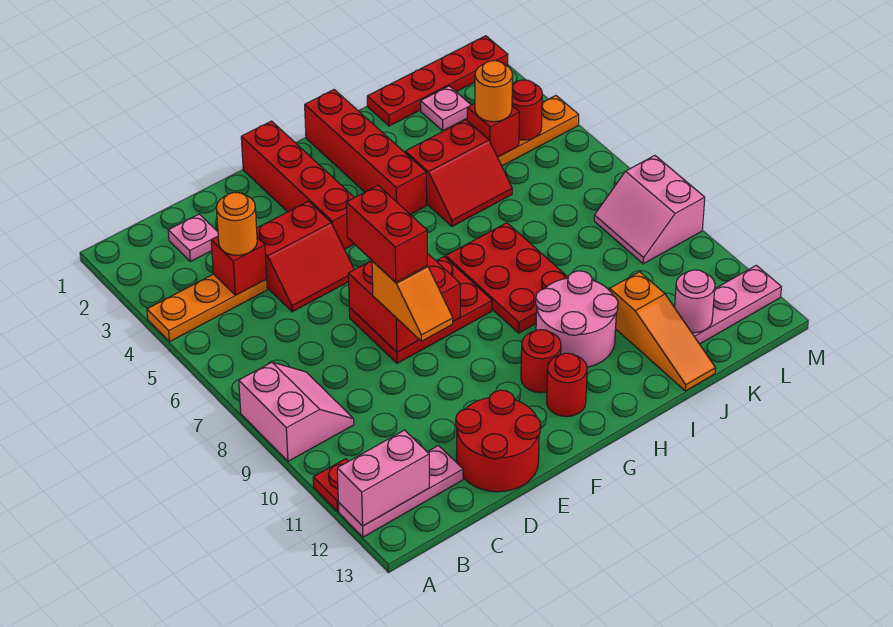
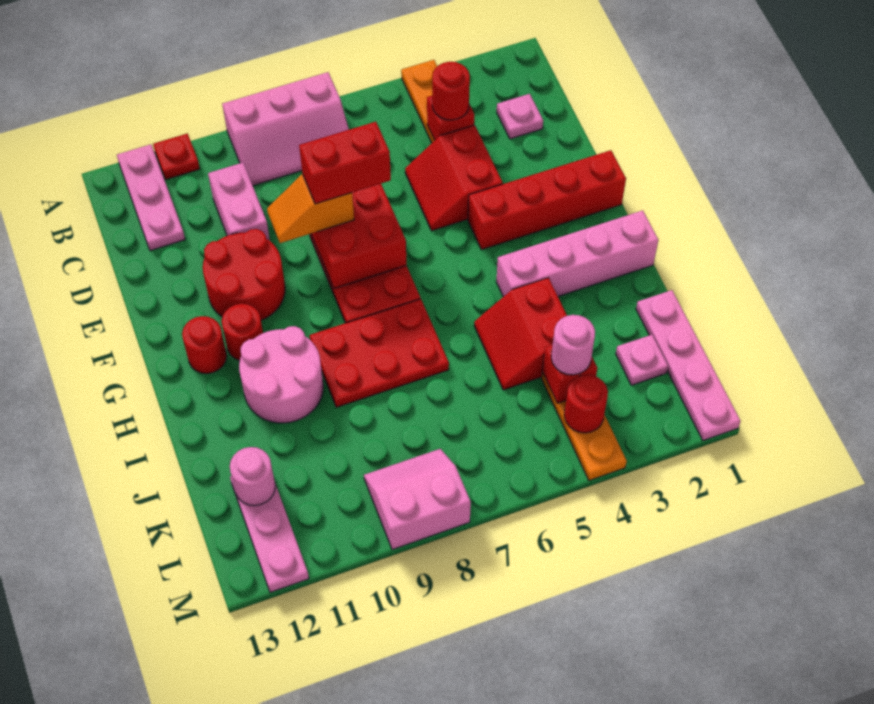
pink slope A8:B9 level 1 top A -> pink slope A7:B9 level 1 top A
pink brick A12:B12 level 2 -> pink brick C10:D10 level 1
orange round brick C4 level 3 -> red round brick C4 level 3
red round brick D12:E13 level 1 -> red round brick E10:F11 level 1
red brick H1:H4 level 1 -> pink brick H1:H4 level 1
red plate J1:M1 level 1 -> pink plate J1:M1 level 1
orange slope J11:J13 level 1 top 11 -> none
orange round brick K4 level 3 -> pink round brick K4 level 3

